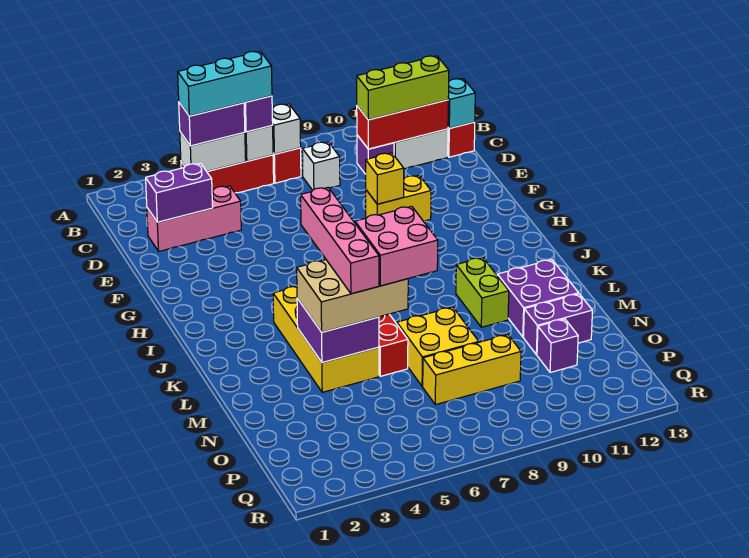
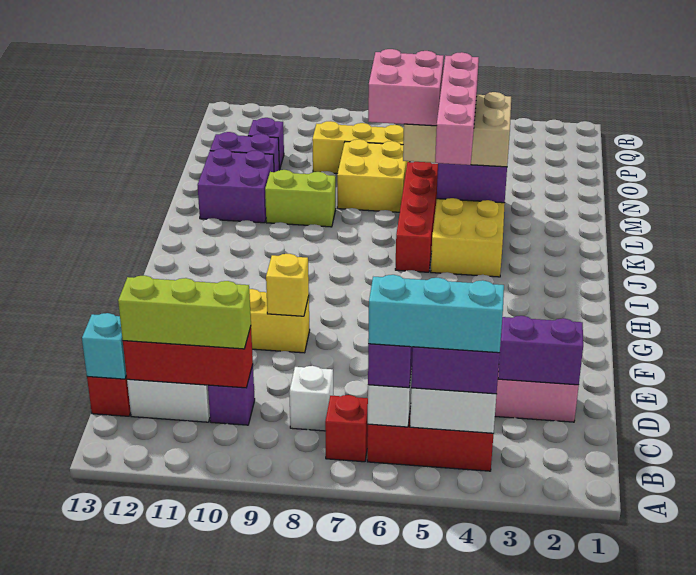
white brick B7 level 2 -> none
lime brick K10:L10 level 1 -> lime brick L9:L10 level 1

